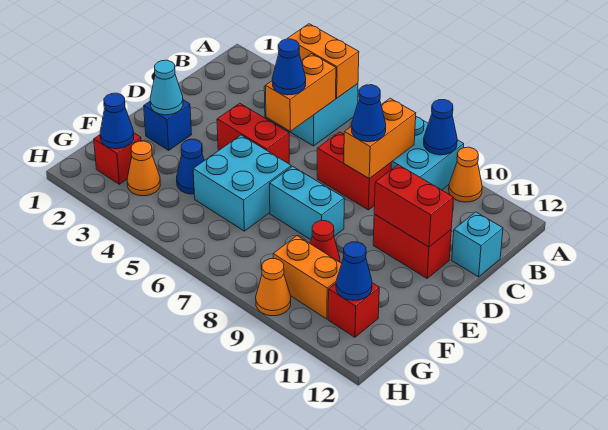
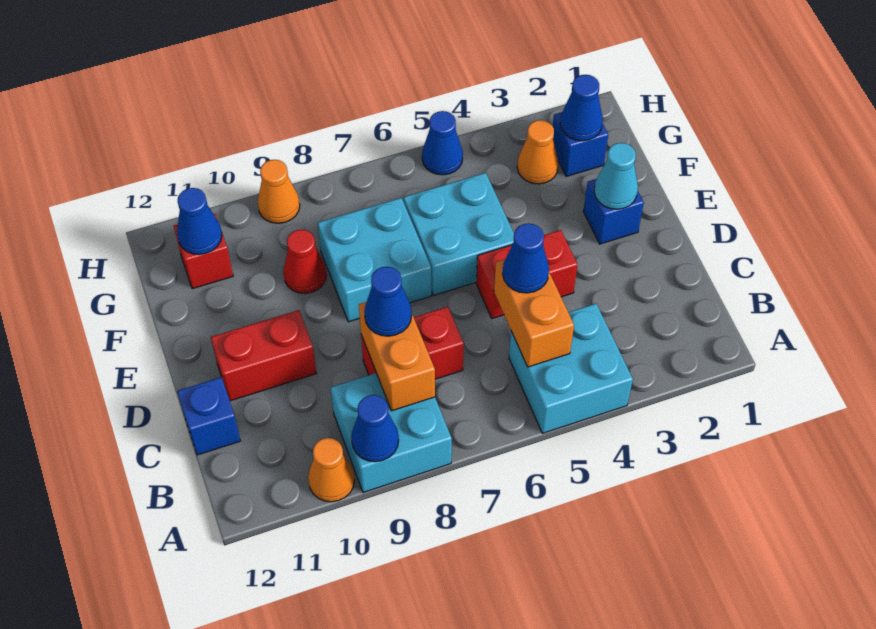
orange brick A4:A5 level 2 -> none
cyan brick C12 level 1 -> blue brick C12 level 1
red brick D10:D11 level 2 -> none
cyan brick E7:E8 level 1 -> cyan brick E7:F8 level 1
blue cone F4 level 1 -> blue cone H5 level 1
red brick G2 level 1 -> blue brick G2 level 1
orange brick G9:G10 level 1 -> none

